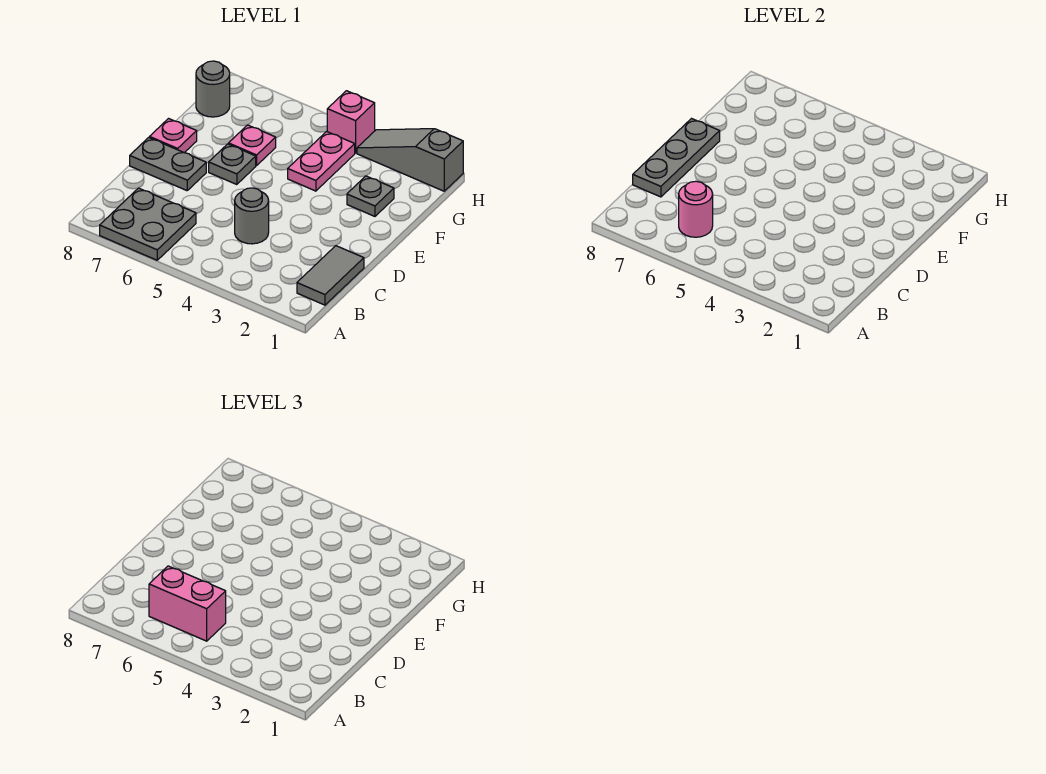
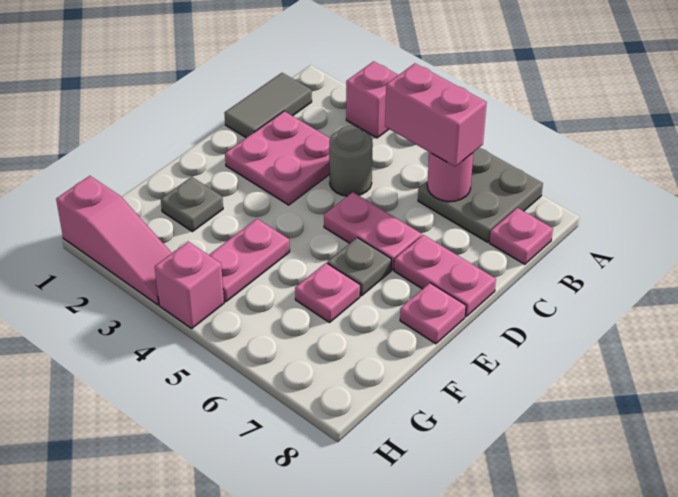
none -> pink brick A3 level 1
none -> pink plate B8 level 1
none -> pink plate C2:D3 level 1
grey plate C8:E8 level 2 -> none
none -> pink plate D5:D6 level 1
grey plate D7:D8 level 1 -> pink plate D7:D8 level 1
grey round brick G8 level 1 -> none
grey slope H1:H3 level 1 top 1 -> pink slope H1:H3 level 1 top 1

